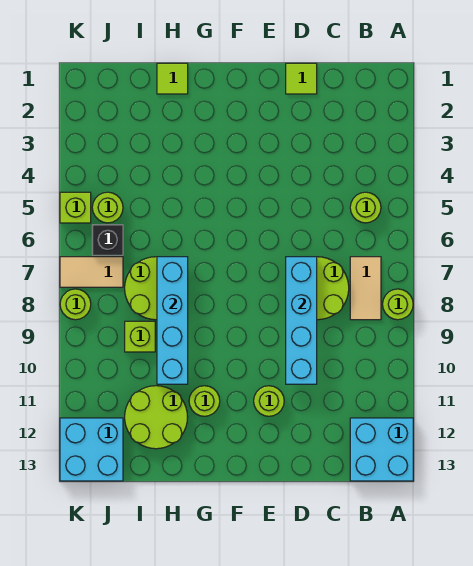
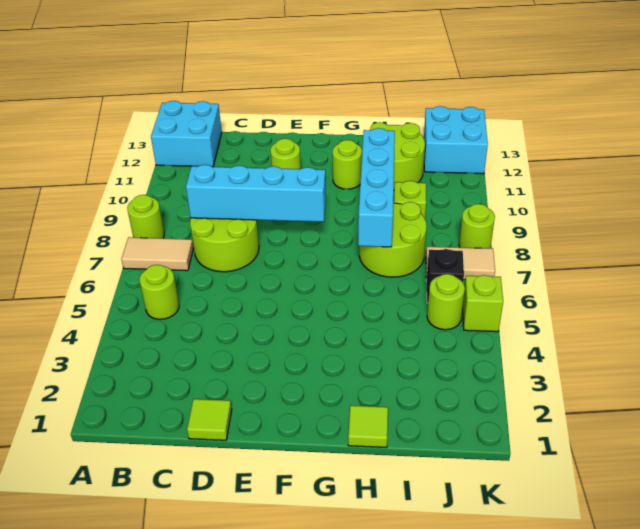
tan tile B7:B8 level 1 -> tan tile A7:B7 level 1
cyan brick D7:D10 level 2 -> cyan brick C8:F8 level 2

